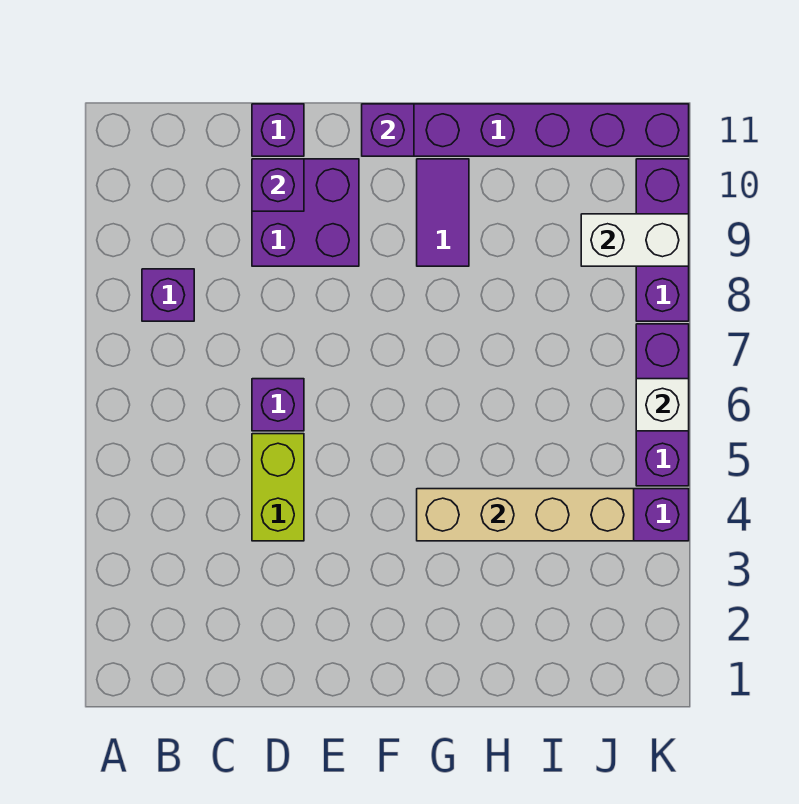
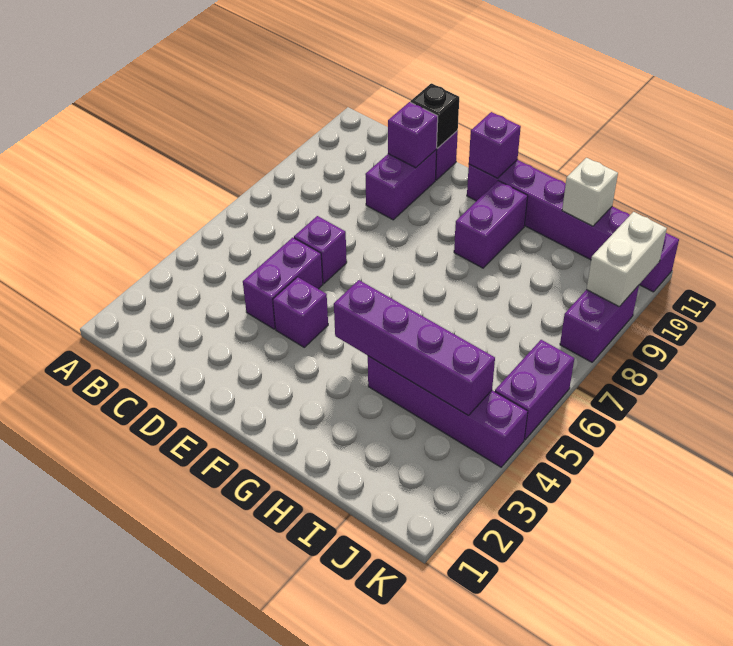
purple brick B8 level 1 -> purple brick E4 level 1
lime brick D4:D5 level 1 -> purple brick D4:D5 level 1
purple brick D9:E10 level 1 -> purple brick D9:D10 level 1
none -> black brick D11 level 2
tan brick G4:J4 level 2 -> purple brick G4:J4 level 2
purple tile G9:G10 level 1 -> purple brick G9:G10 level 1
white brick J9:K9 level 2 -> white brick K9:K10 level 2
purple brick K5:K7 level 1 -> purple brick K5:K6 level 1
white brick K6 level 2 -> white brick I11 level 2
purple brick K8:K10 level 1 -> purple brick K8:K9 level 1

